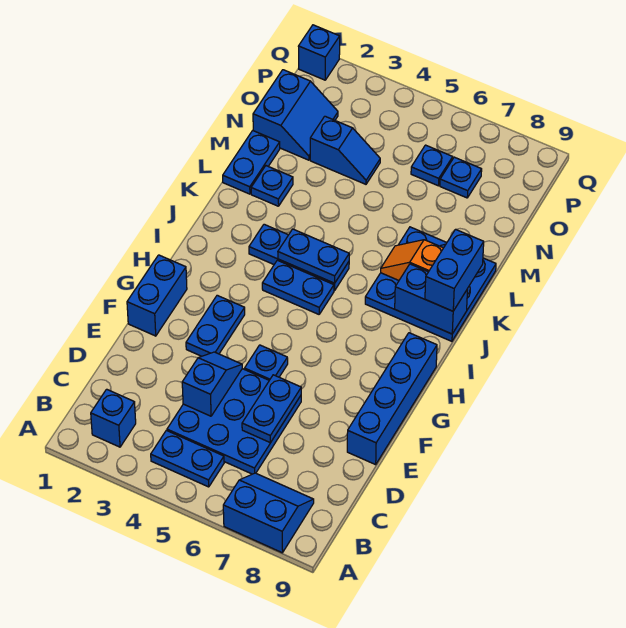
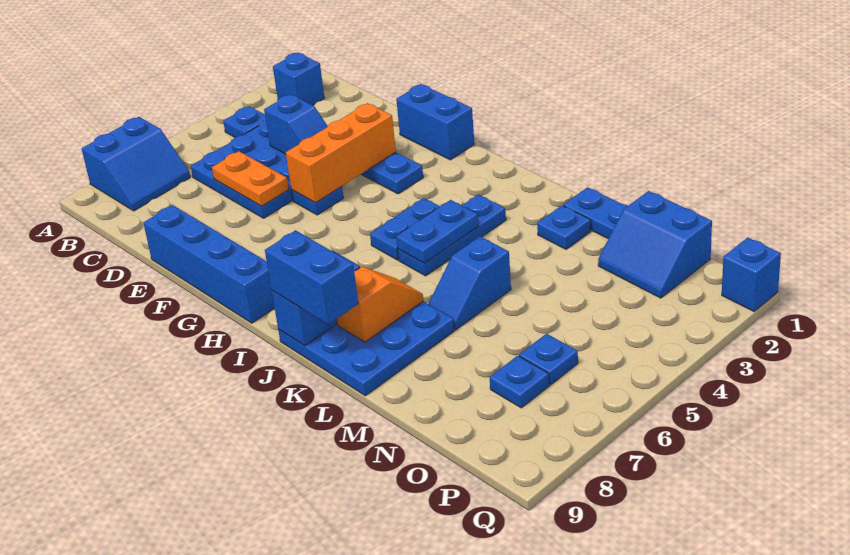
blue plate B4:B5 level 1 -> blue plate B4 level 1
blue plate D6:E6 level 2 -> orange plate D6:E6 level 2
none -> orange brick F3:F5 level 2
blue slope N3:N4 level 1 top 3 -> blue slope L5:L6 level 1 top 5

